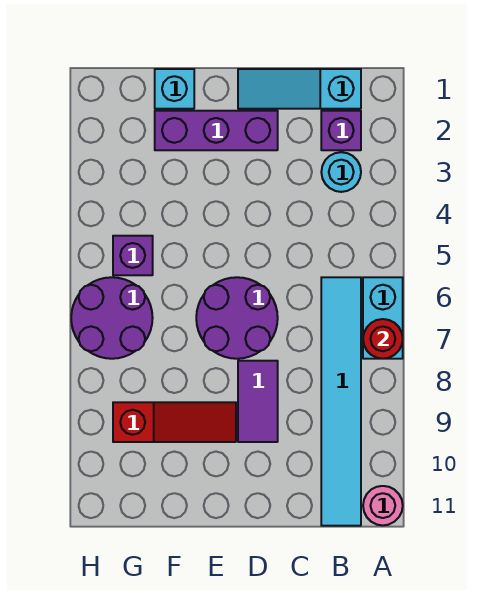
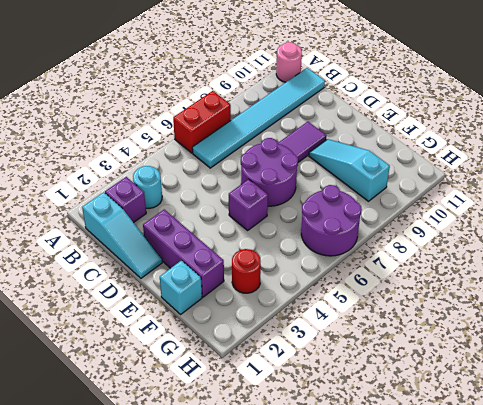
cyan brick A6:A7 level 1 -> red brick A6:A7 level 1
red round brick A7 level 2 -> red round brick G3 level 1
red slope E9:G9 level 1 top G -> cyan slope E9:G9 level 1 top G
purple brick G5 level 1 -> purple brick E5 level 1

